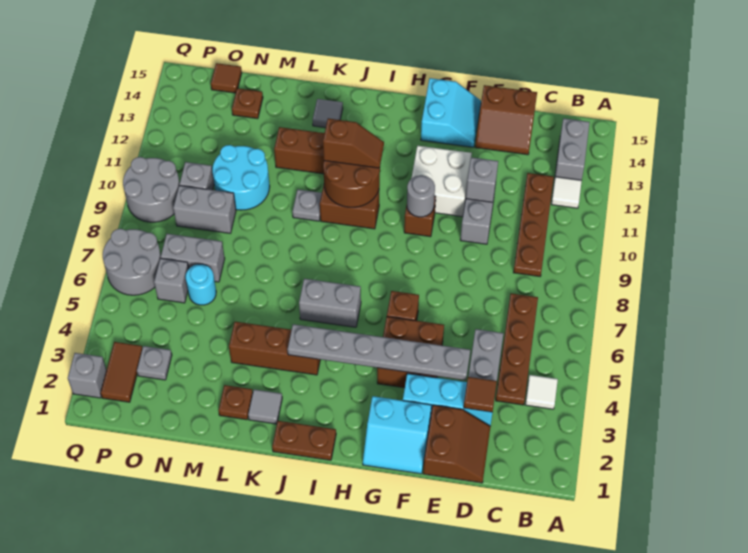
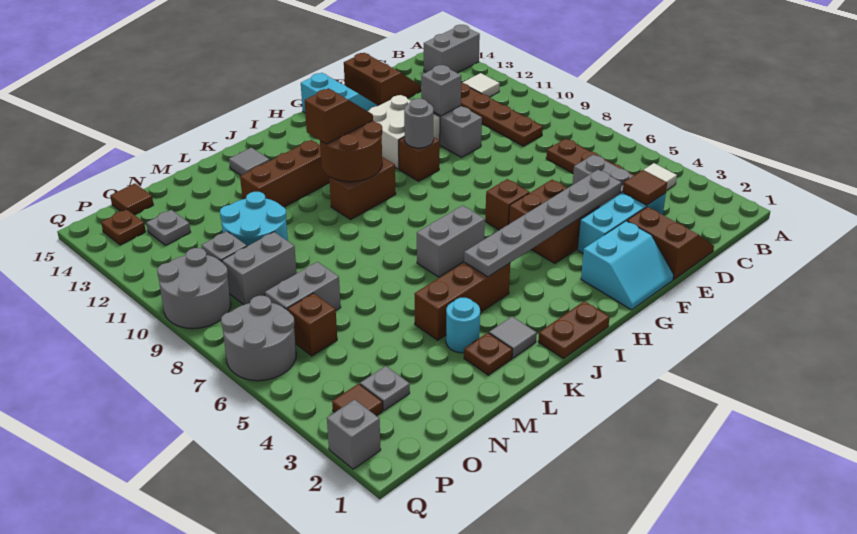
grey brick B13:B14 level 1 -> grey brick A14:B14 level 1
brown slope D14:E15 level 1 top 15 -> brown slope D14:E15 level 1 top E
grey plate K10 level 1 -> grey plate O13 level 1
cyan round brick N6 level 1 -> cyan round brick L3 level 1
brown plate N14 level 1 -> brown plate P14 level 1
grey brick O6 level 1 -> brown brick O6 level 1
brown tile P2:P3 level 1 -> brown tile P3 level 1

